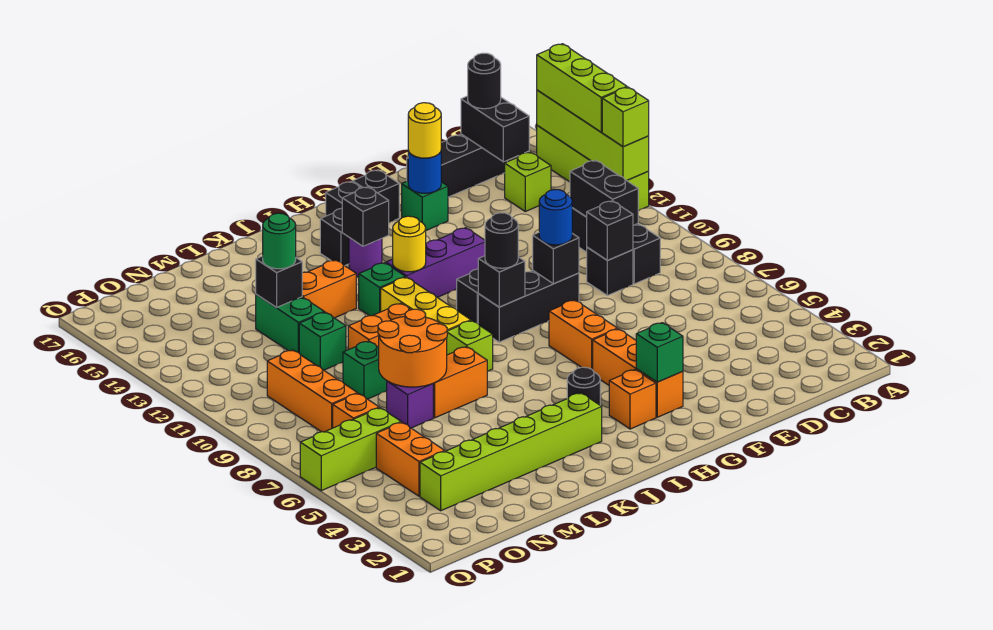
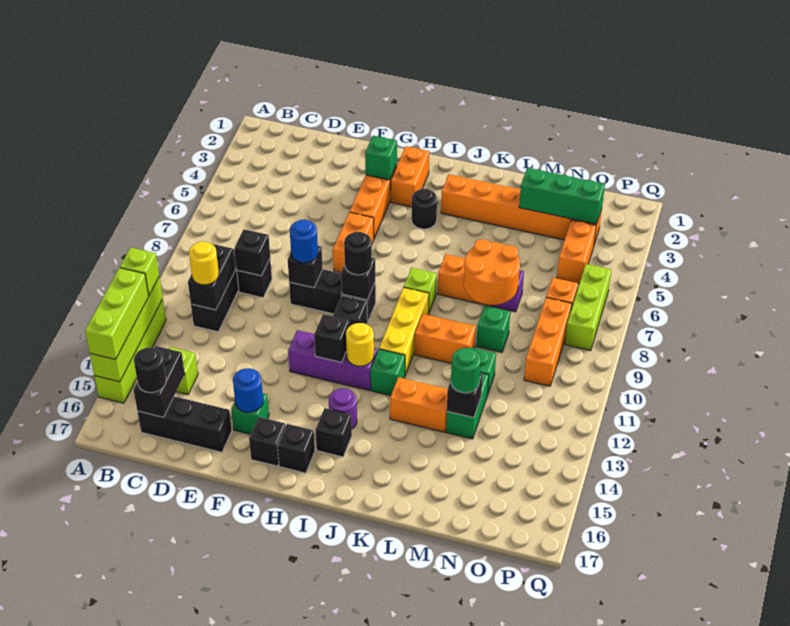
yellow round brick F15 level 3 -> yellow round brick C11 level 3
orange brick H3 level 1 -> orange brick H2:H3 level 1
black brick I14 level 2 -> black brick H12 level 2
lime brick J3:O3 level 1 -> orange brick J3:O3 level 1
none -> green brick M3:O3 level 2
lime brick O6:Q6 level 1 -> lime brick P6:P8 level 1

